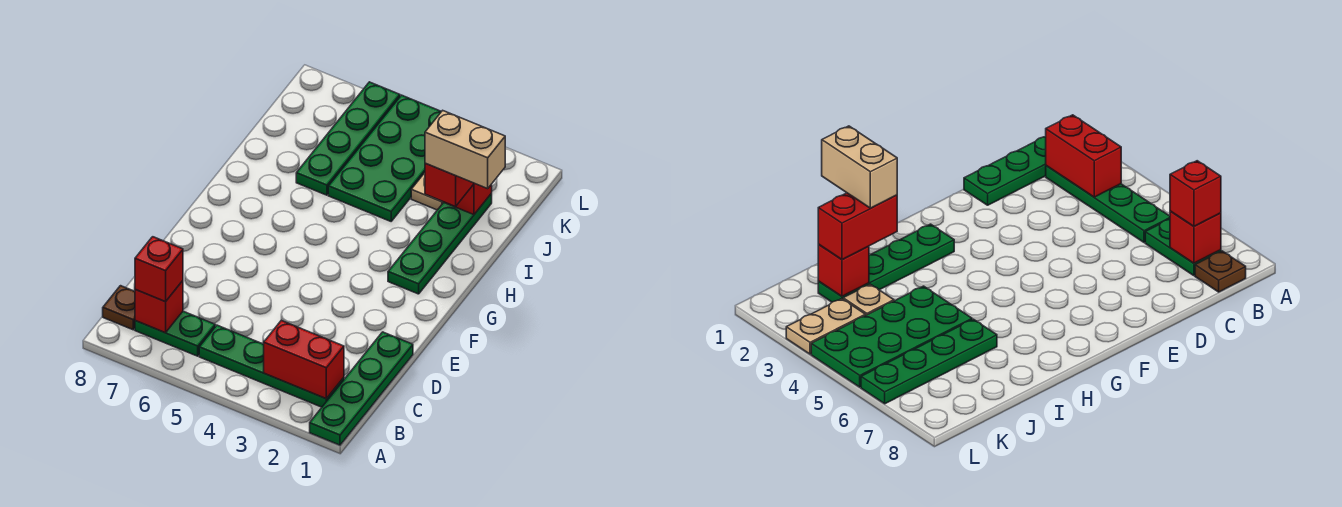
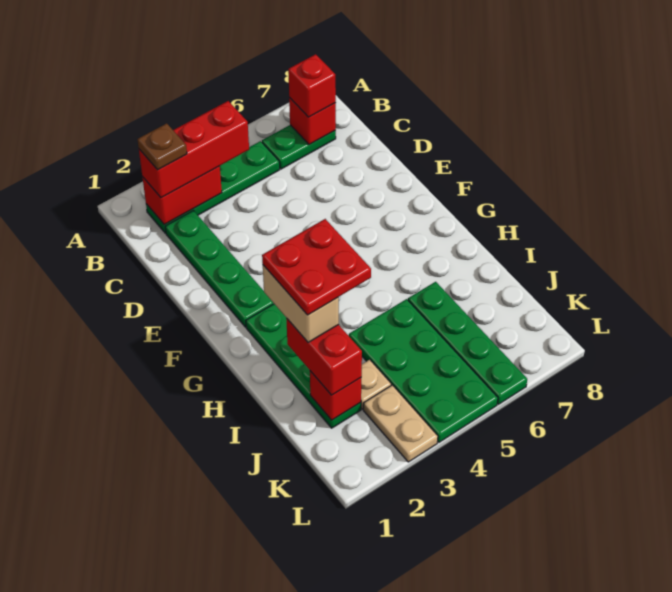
green plate A1:D1 level 1 -> green plate C2:F2 level 1
none -> red brick B2:B4 level 3
brown plate B8 level 1 -> brown plate B2 level 4
none -> red plate H2:I3 level 5
tan brick I1:I2 level 4 -> tan brick H2:I2 level 4

